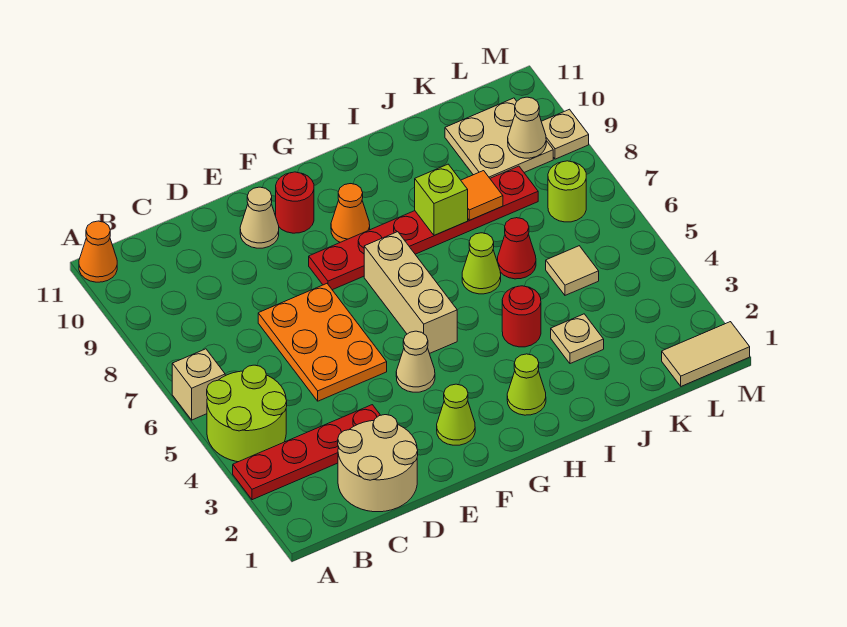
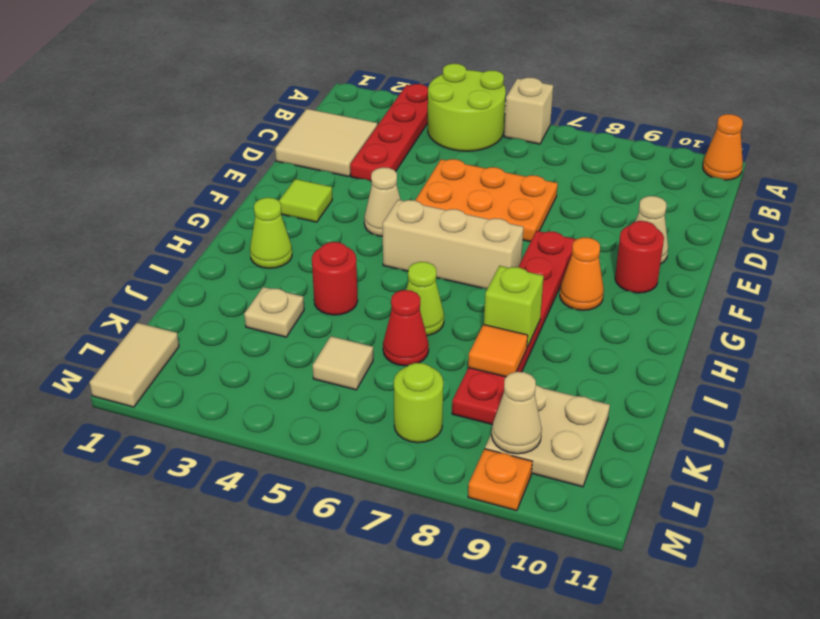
tan round brick C1:D2 level 1 -> tan tile C1:D2 level 1
lime cone F2 level 1 -> lime tile F2 level 1
tan plate M9 level 1 -> orange plate M9 level 1

